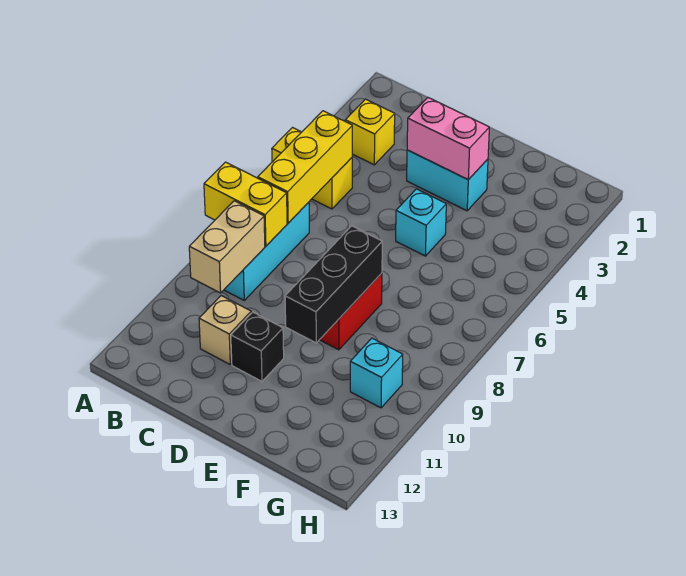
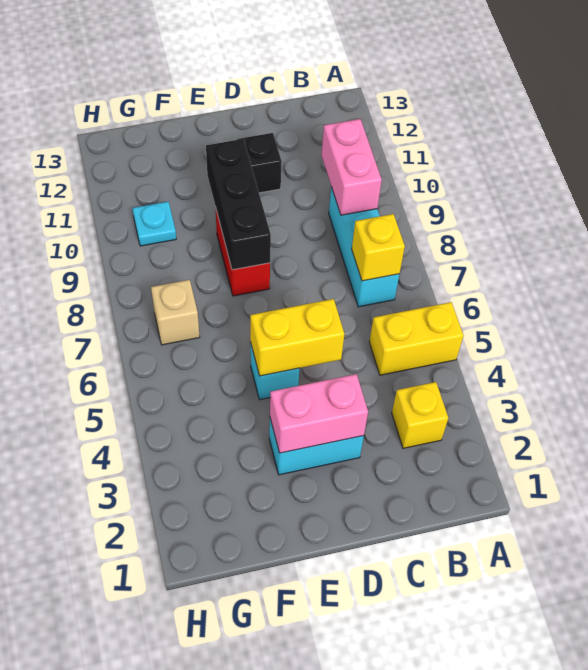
yellow brick A8:B8 level 2 -> yellow brick D5:E5 level 2
yellow brick B5:B7 level 2 -> yellow brick B7 level 2
tan brick B9:B10 level 2 -> pink brick B9:B10 level 2
tan brick C11 level 1 -> tan brick G7 level 1
cyan brick G10 level 1 -> cyan plate G10 level 1

